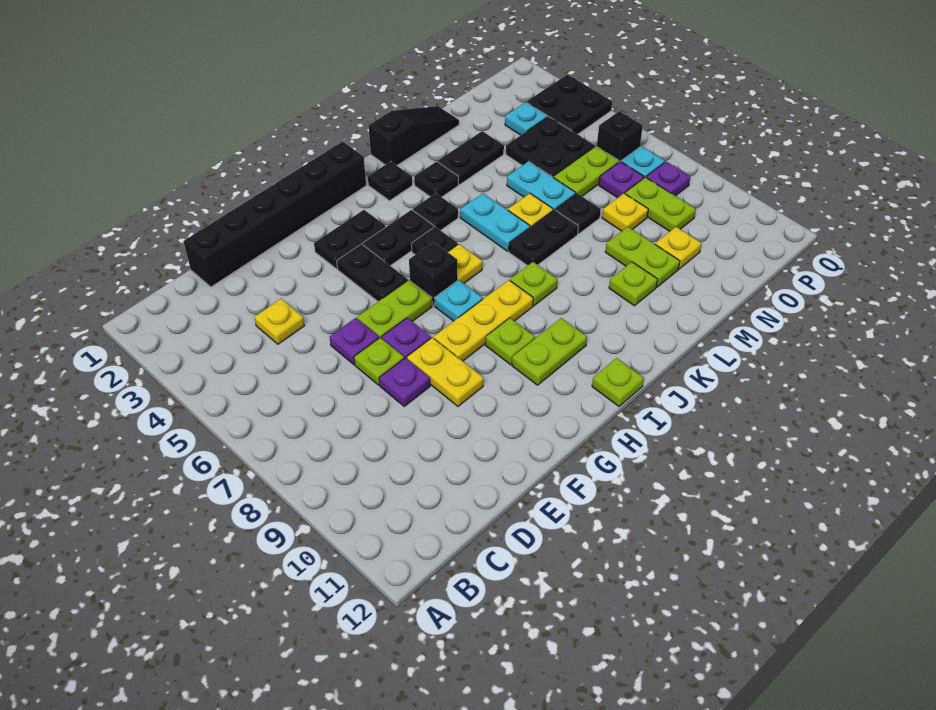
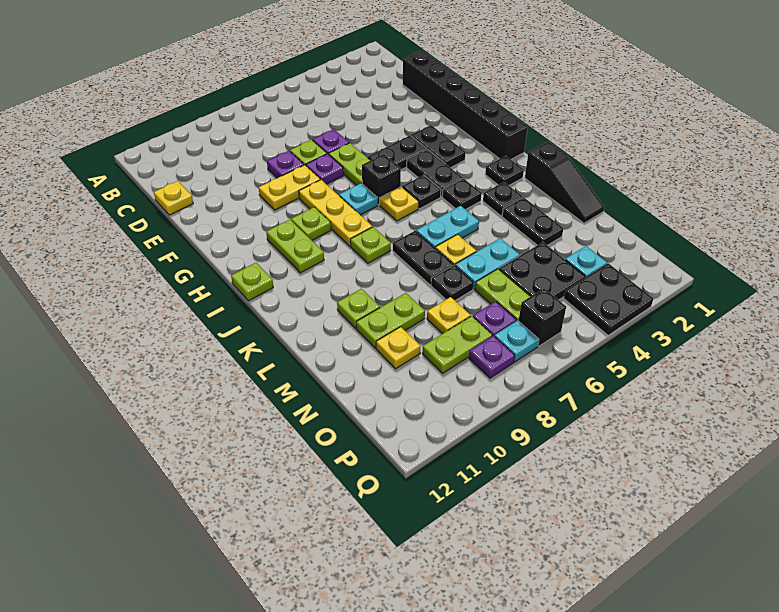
yellow plate D4 level 1 -> yellow plate D12 level 1

